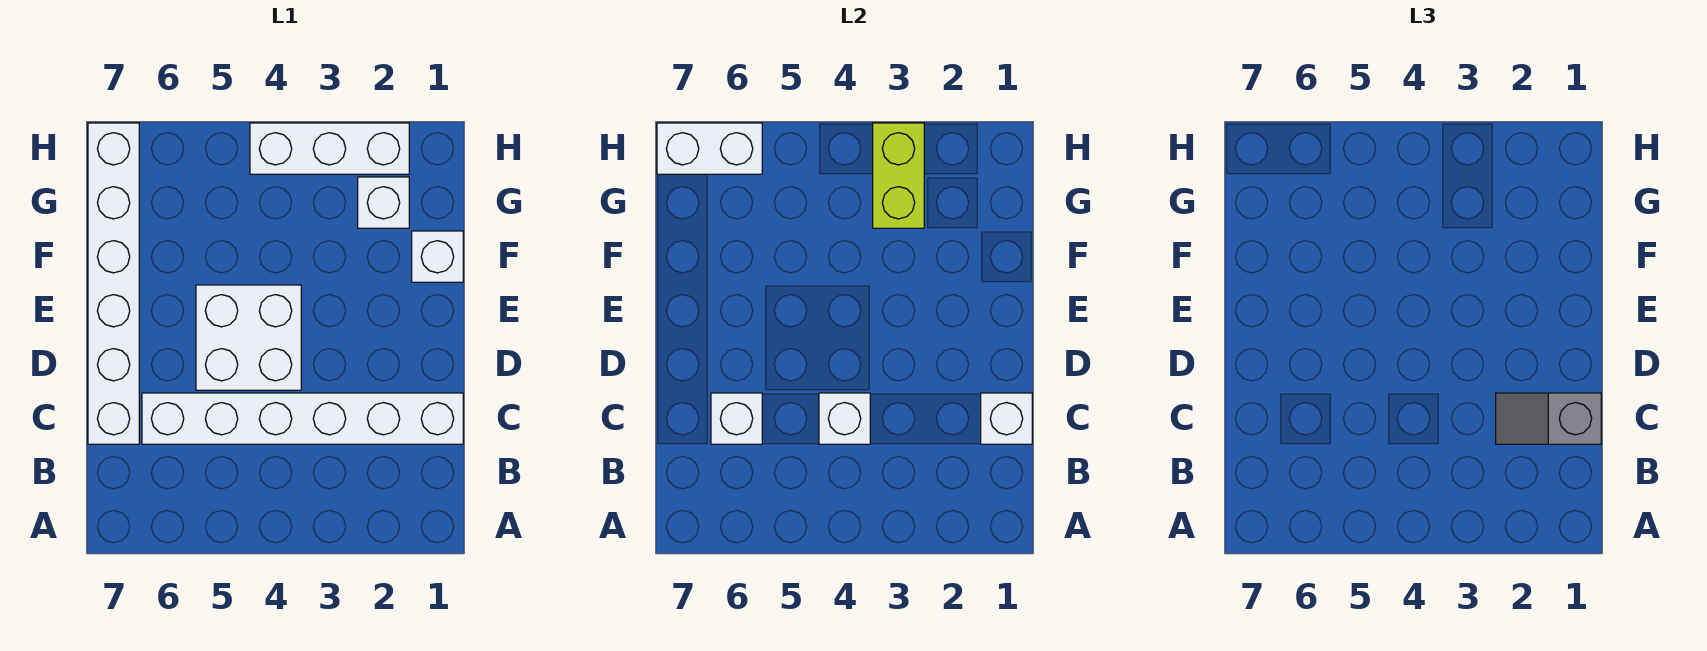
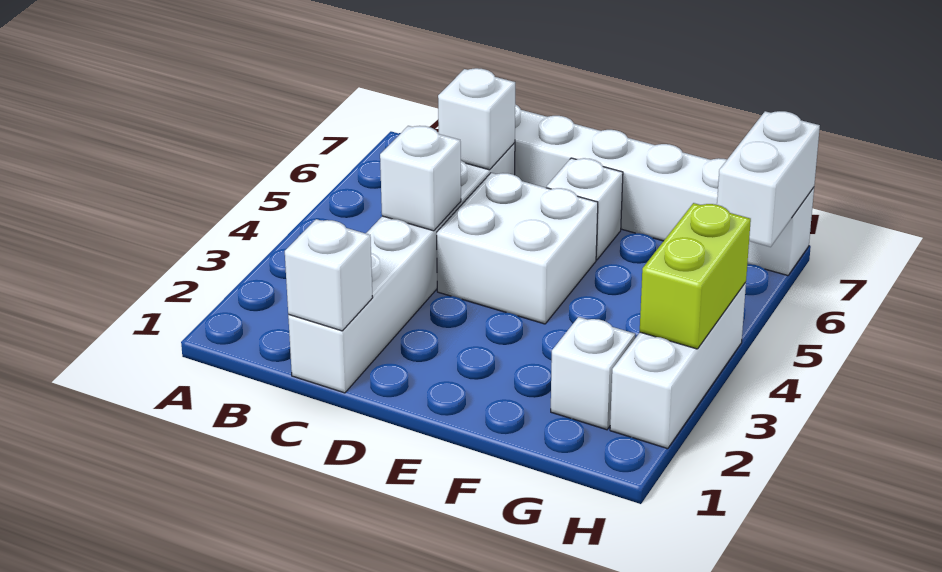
grey slope C1:C2 level 3 top 1 -> none
white brick F1 level 1 -> white brick E6 level 1
lime brick G3:H3 level 2 -> lime brick H3:H4 level 2

